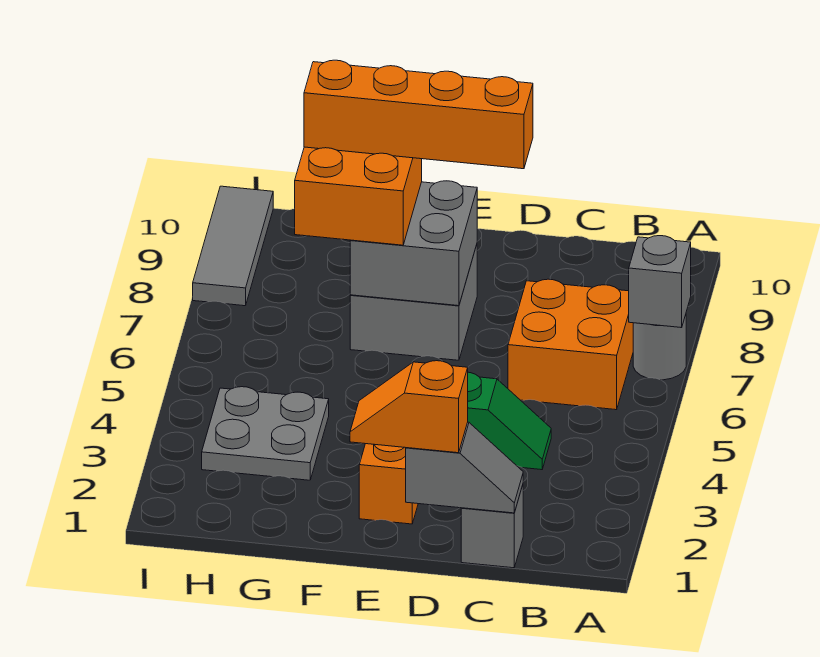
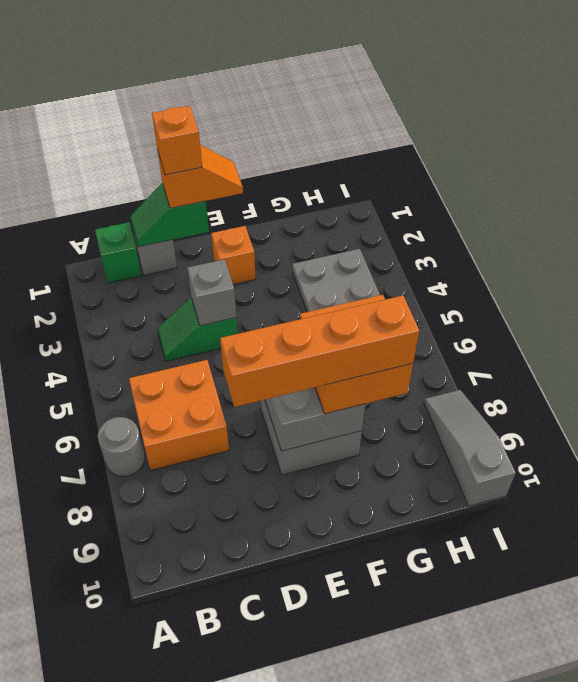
grey brick A7 level 2 -> grey brick D4 level 2
none -> green brick B1 level 1
grey slope C1:D1 level 2 top D -> green slope C1:D1 level 2 top D
none -> orange brick D1 level 4
grey tile I8:I10 level 1 -> grey slope I8:I10 level 1 top 10

